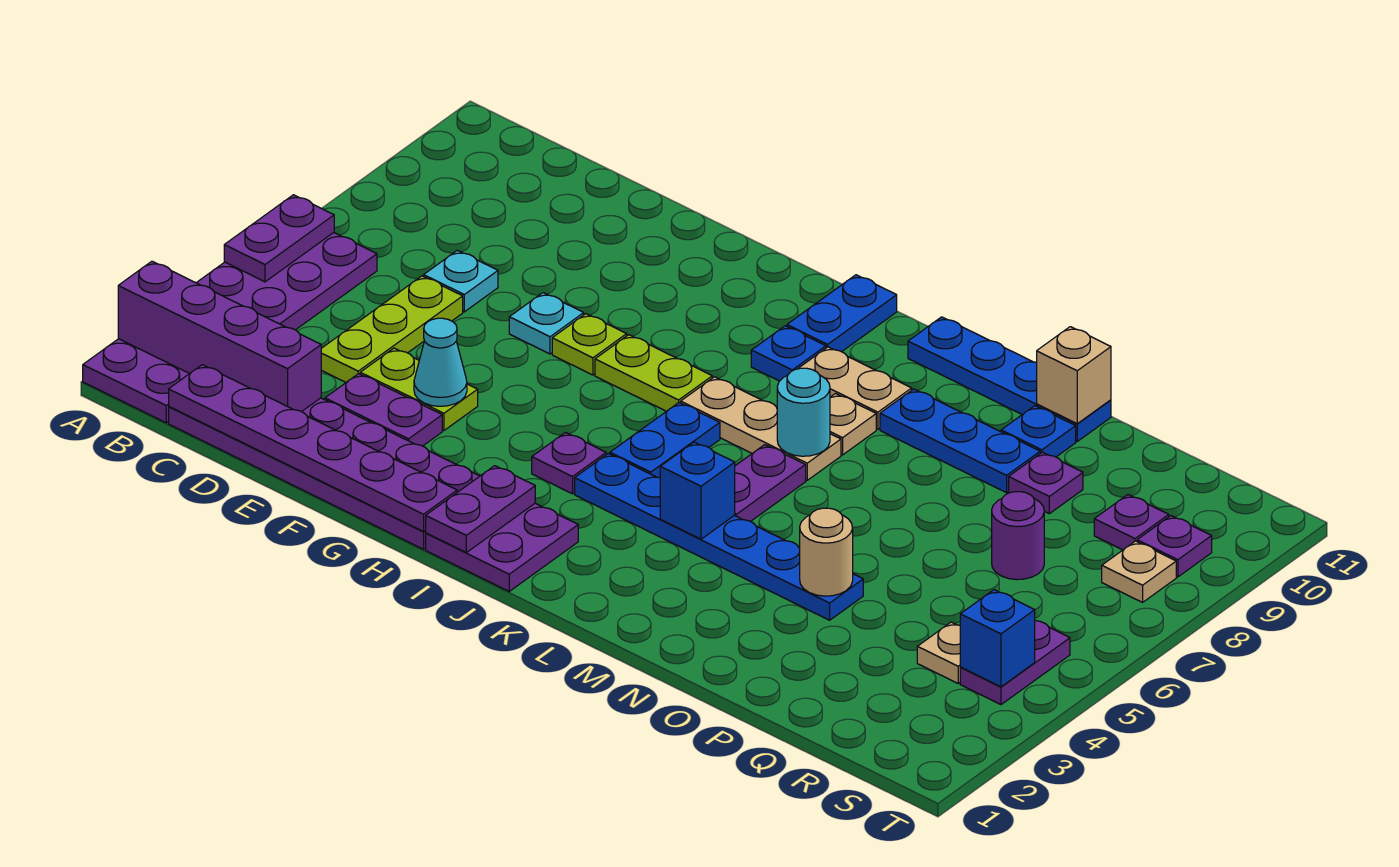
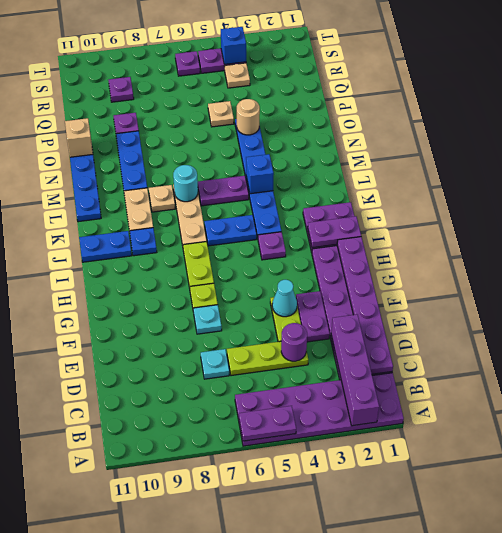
blue plate O10 level 1 -> none
purple round brick Q7 level 1 -> purple round brick D4 level 2
tan plate S8 level 1 -> tan plate P5 level 1
purple plate S9 level 1 -> purple plate S6 level 1

